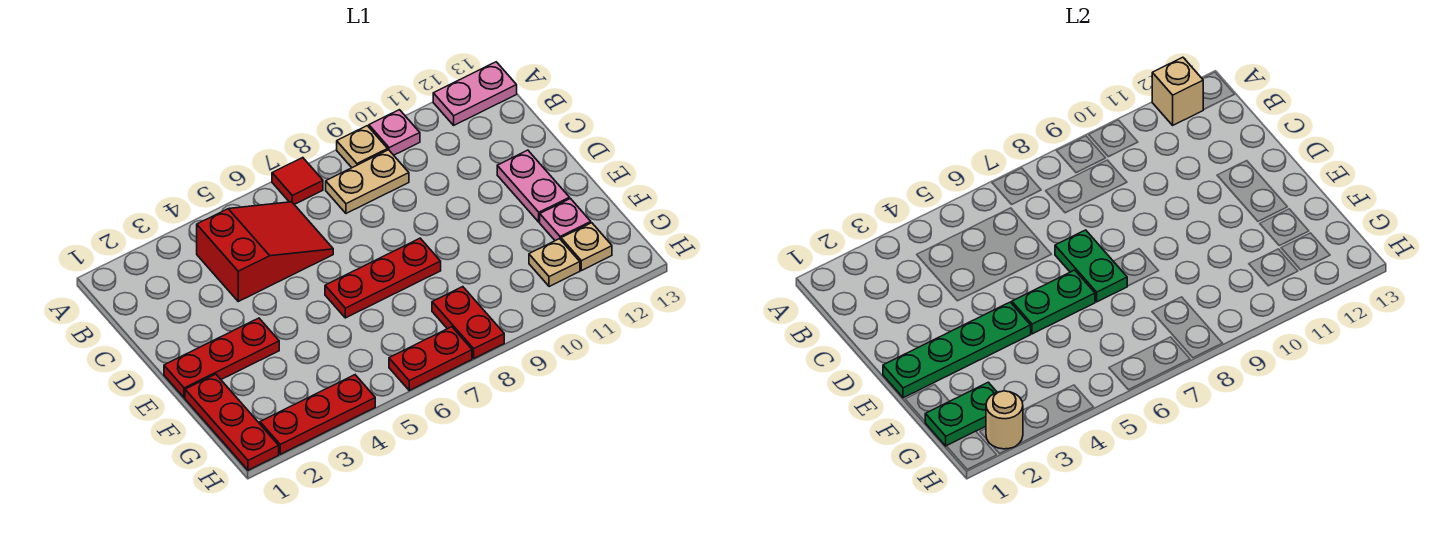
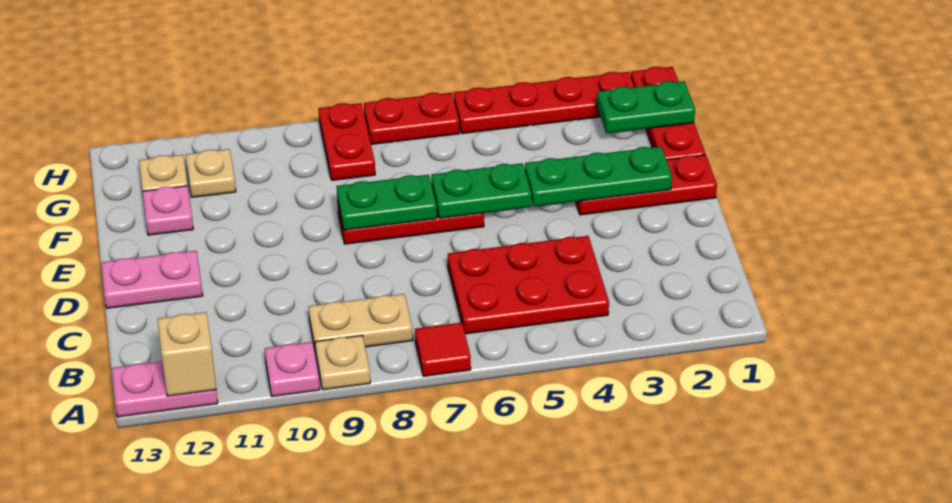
red slope B4:C6 level 1 top 4 -> red plate B4:C6 level 1
green plate D7:E7 level 2 -> green plate E7:E8 level 2
pink plate D12:E12 level 1 -> pink plate D12:D13 level 1
green plate E1:E4 level 2 -> green plate E2:E4 level 2
red plate H2:H4 level 1 -> red plate H2:H5 level 1
tan round brick H2 level 2 -> none

